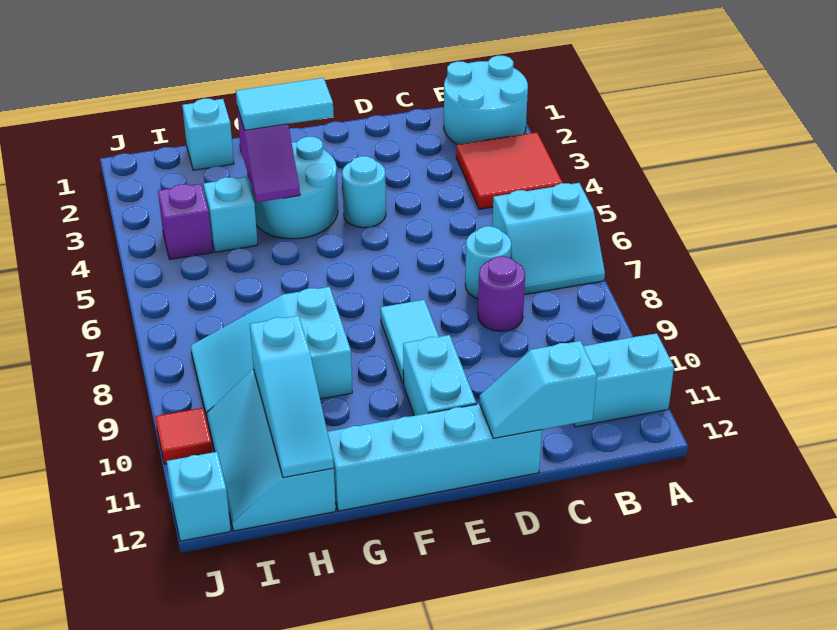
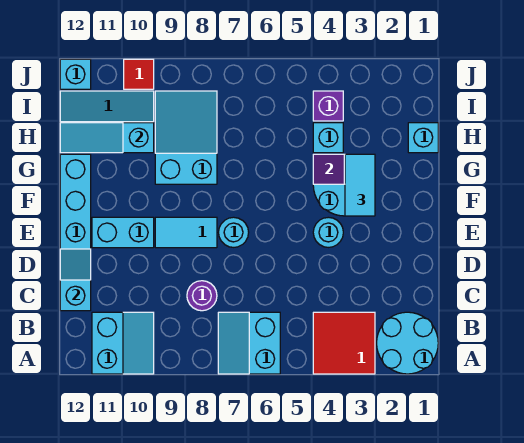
cyan round brick C7 level 1 -> cyan round brick E7 level 1

